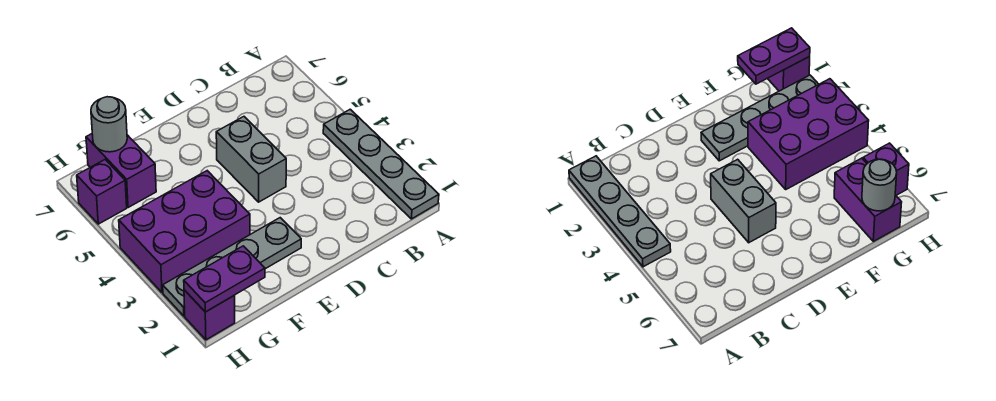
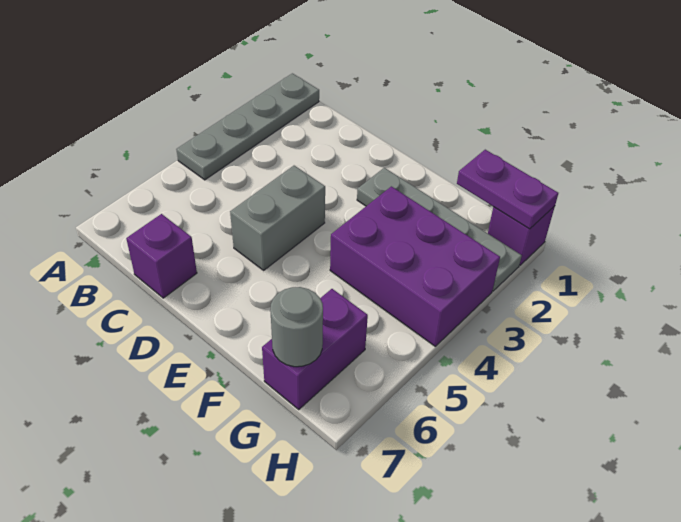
purple brick H6 level 1 -> purple brick C7 level 1

